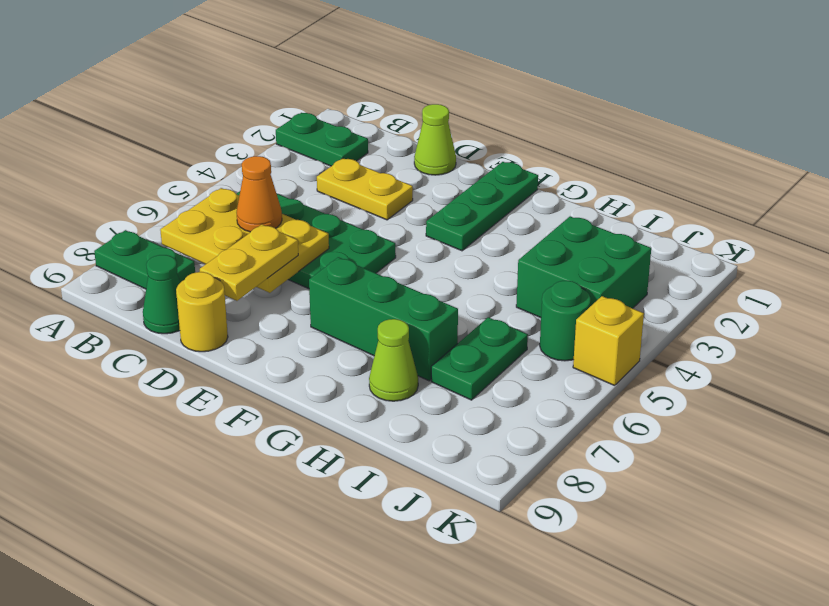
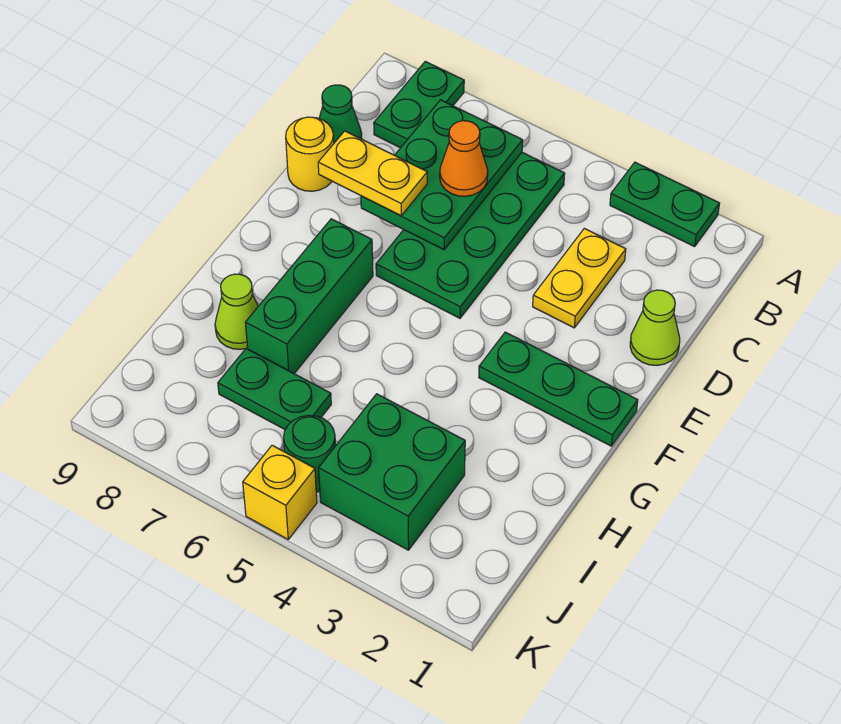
green plate A2:B2 level 1 -> green plate A2:A3 level 1
yellow plate B6:D7 level 2 -> green plate B6:D7 level 2

